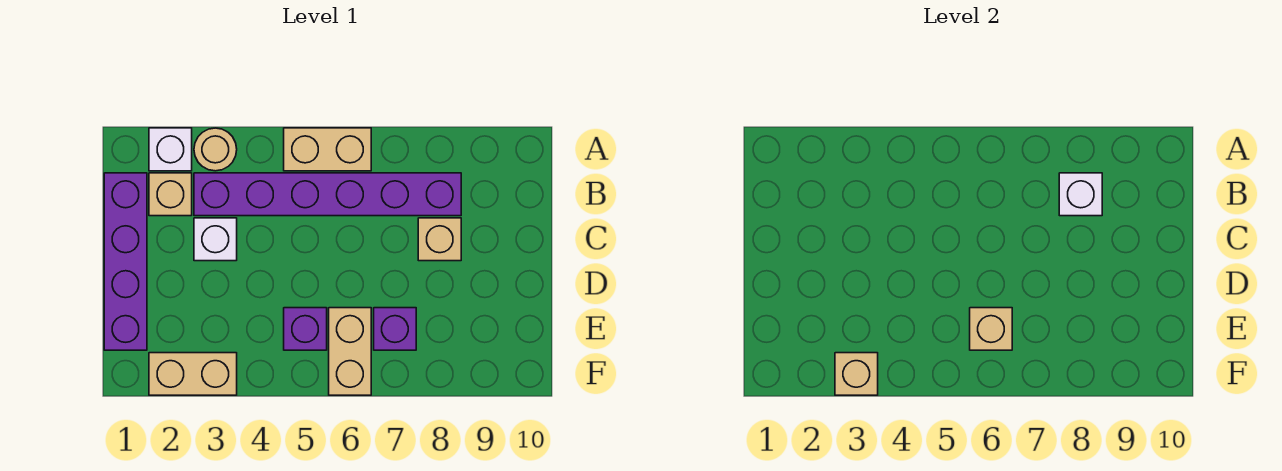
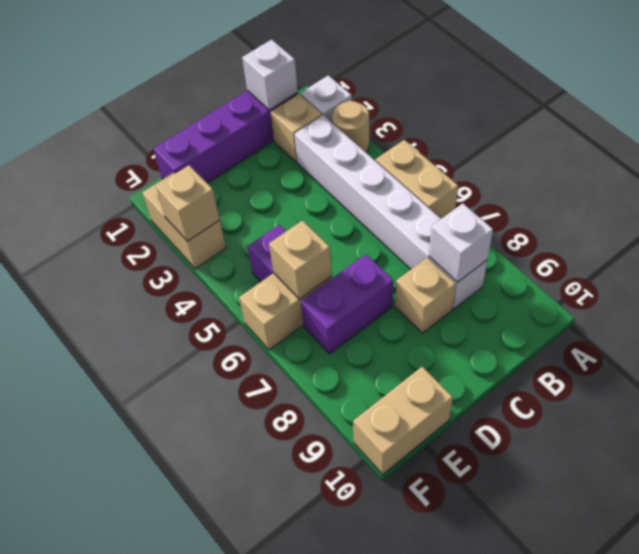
purple brick B3:B8 level 1 -> white brick B3:B8 level 1
white brick C3 level 1 -> white brick B1 level 2
purple brick E7 level 1 -> purple brick D7:E7 level 1
none -> tan brick E10:F10 level 1

